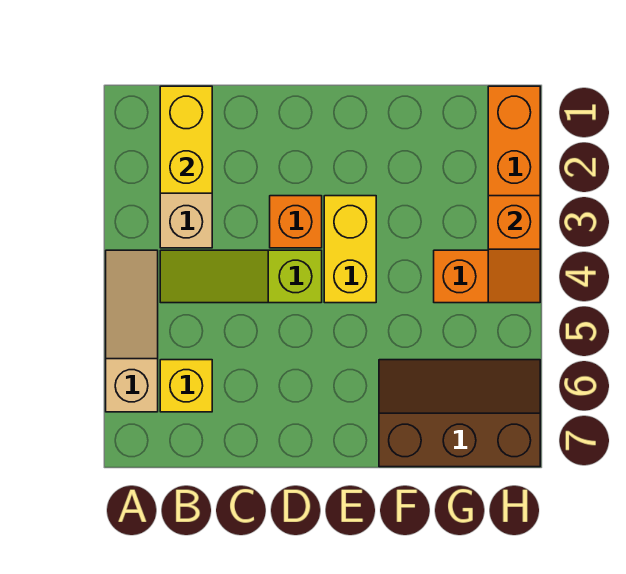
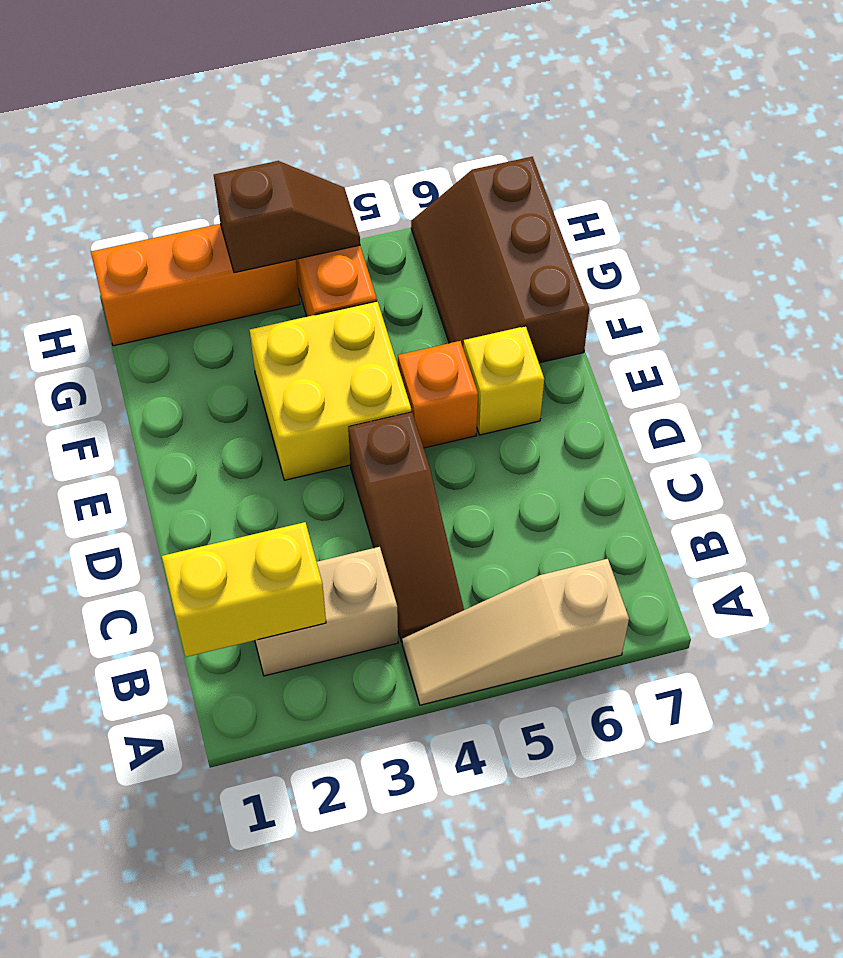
lime slope B4:D4 level 1 top D -> brown slope B4:D4 level 1 top D
yellow brick B6 level 1 -> yellow brick E6 level 1
orange brick D3 level 1 -> orange brick E5 level 1
yellow brick E3:E4 level 1 -> yellow brick E3:F4 level 1
orange slope H3:H4 level 2 top 3 -> brown slope H3:H4 level 2 top 3

